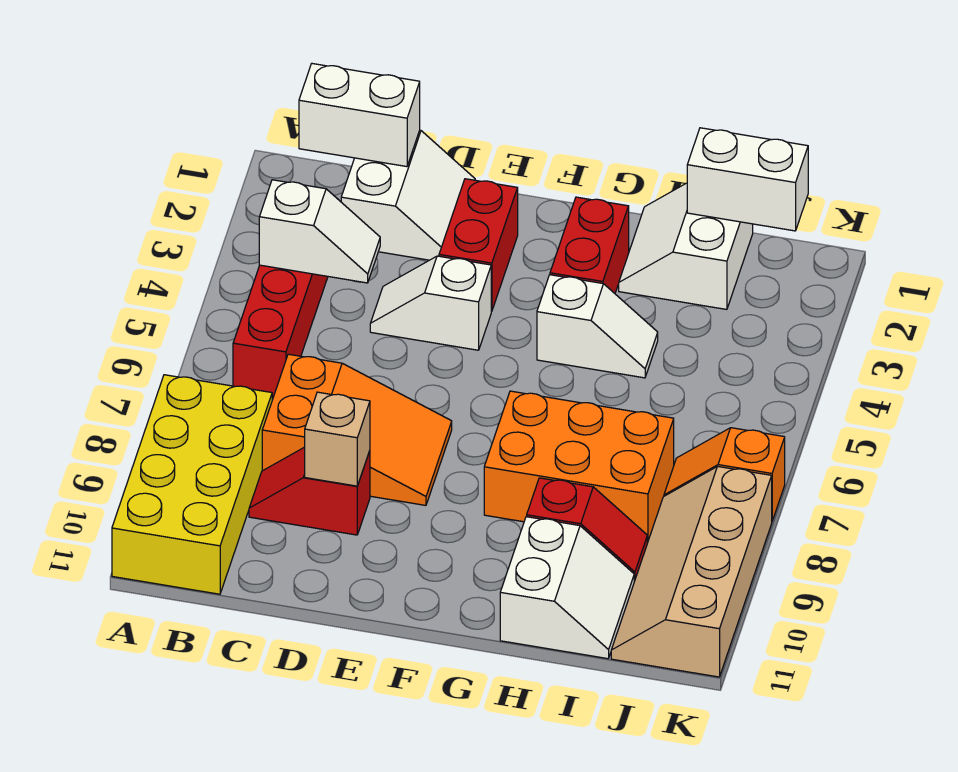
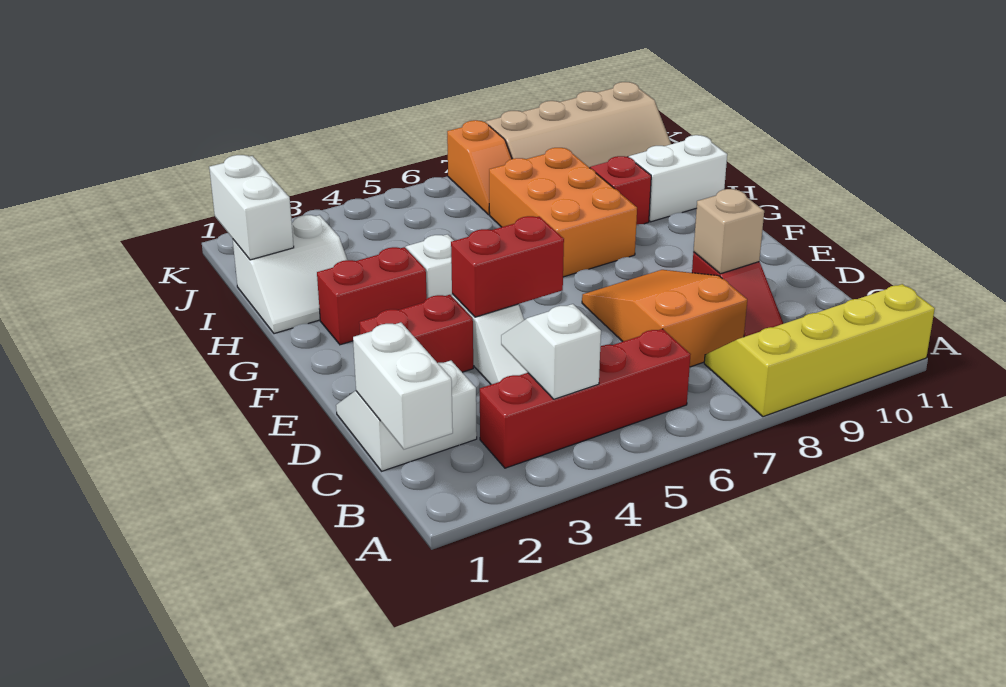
yellow brick A8:B11 level 1 -> yellow slope A8:B11 level 1 top A
none -> red brick E4:E5 level 2

